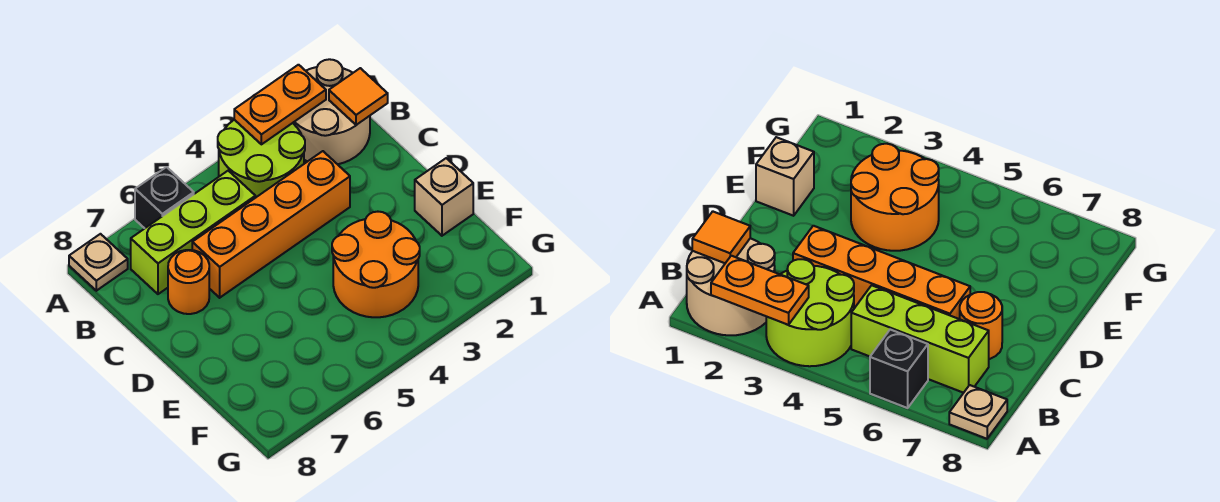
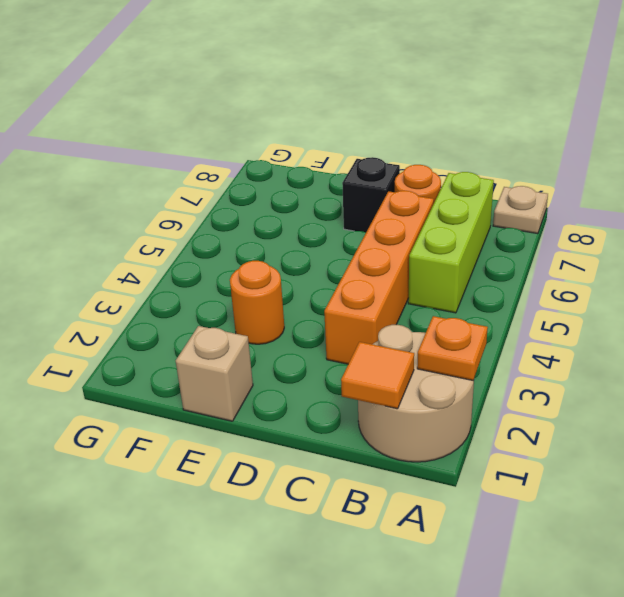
orange plate A2:A3 level 2 -> orange plate A2 level 2
lime round brick A3:B4 level 1 -> none
black brick A6 level 1 -> black brick D7 level 1
orange round brick E3:F4 level 1 -> orange round brick E3 level 1

